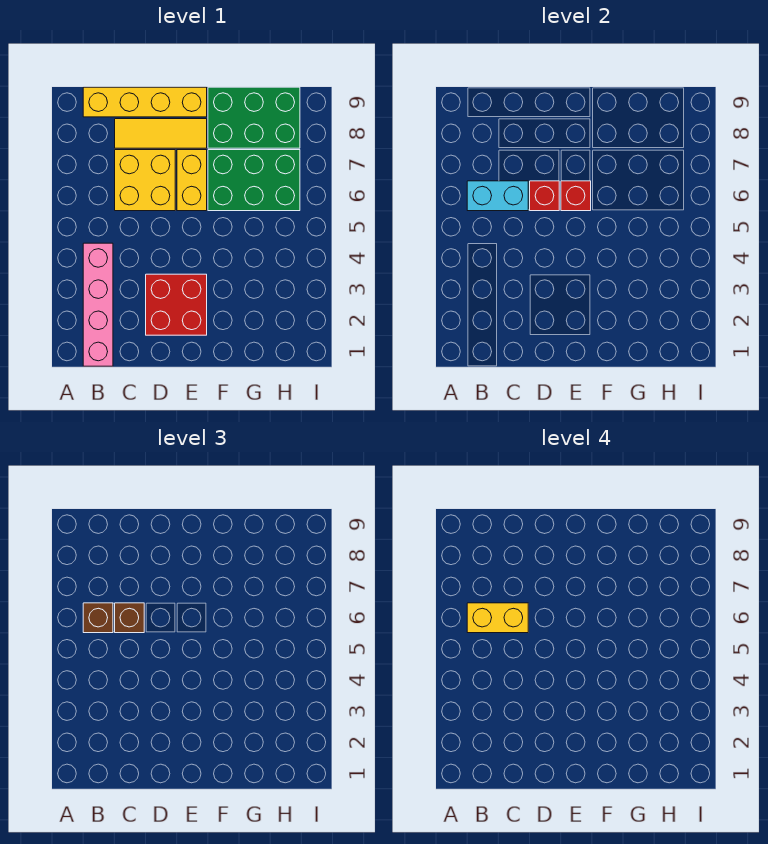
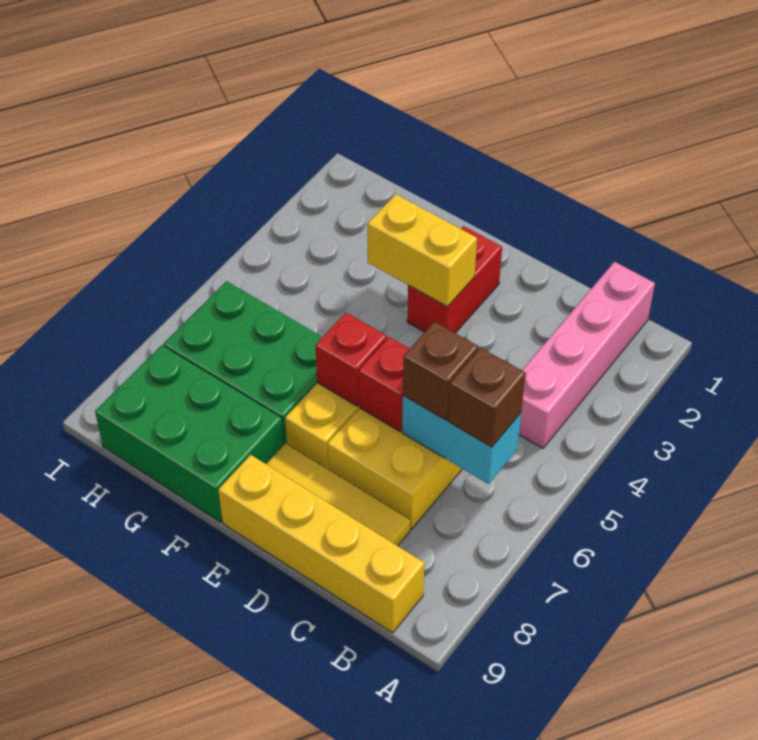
yellow brick B6:C6 level 4 -> yellow brick E3:F3 level 2
red brick D2:E3 level 1 -> red brick E2:E3 level 1

